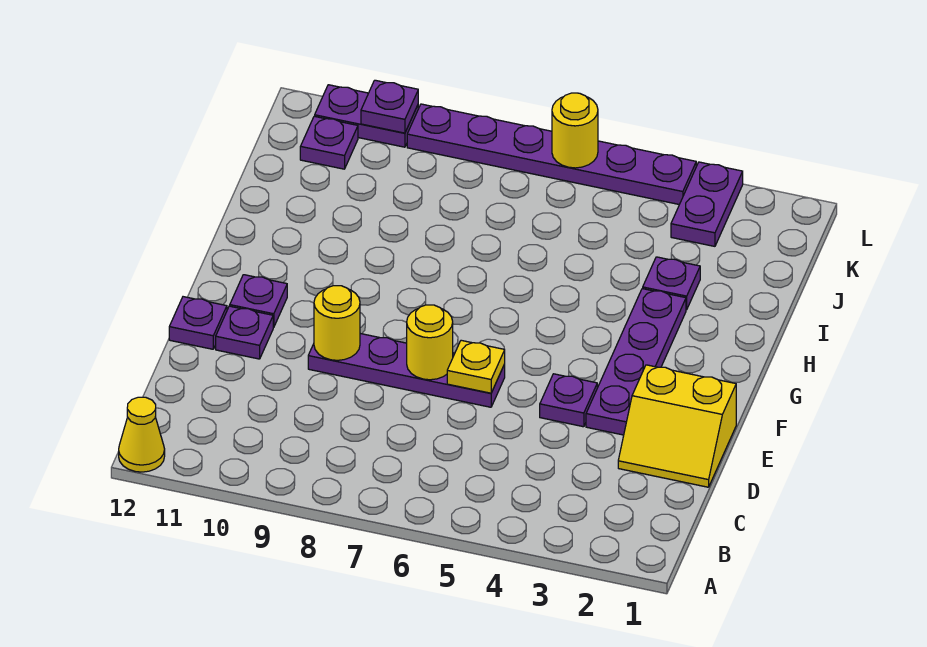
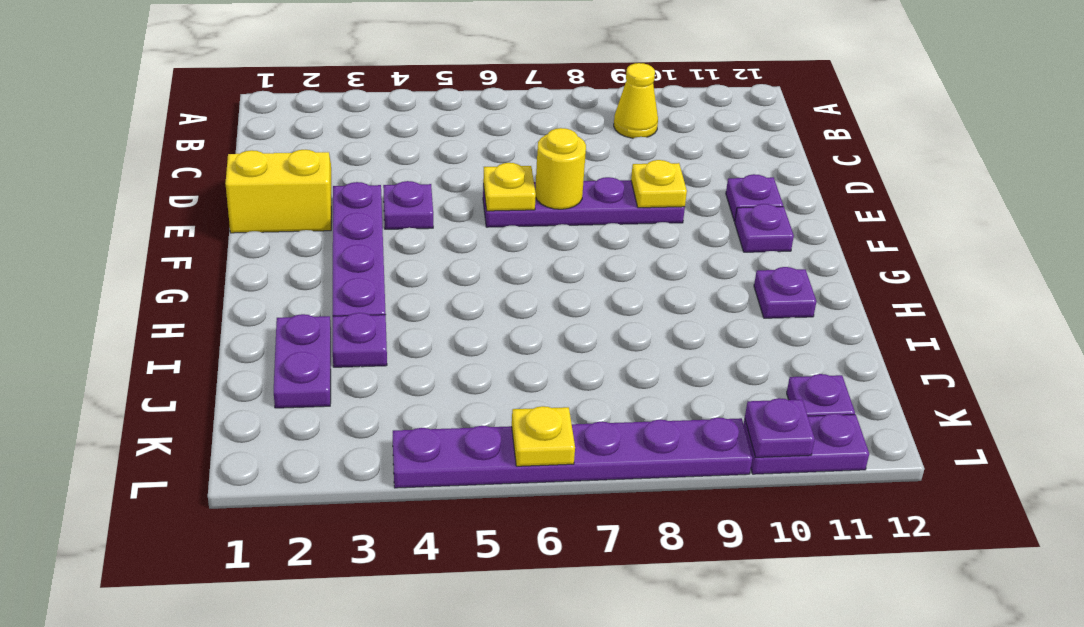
yellow cone A12 level 1 -> yellow cone B9 level 1
yellow round brick E9 level 2 -> yellow plate E9 level 2
purple plate E12 level 1 -> purple plate H11 level 1
purple plate K3:L3 level 1 -> purple plate I2:J2 level 1
yellow round brick L6 level 2 -> yellow plate L6 level 2

